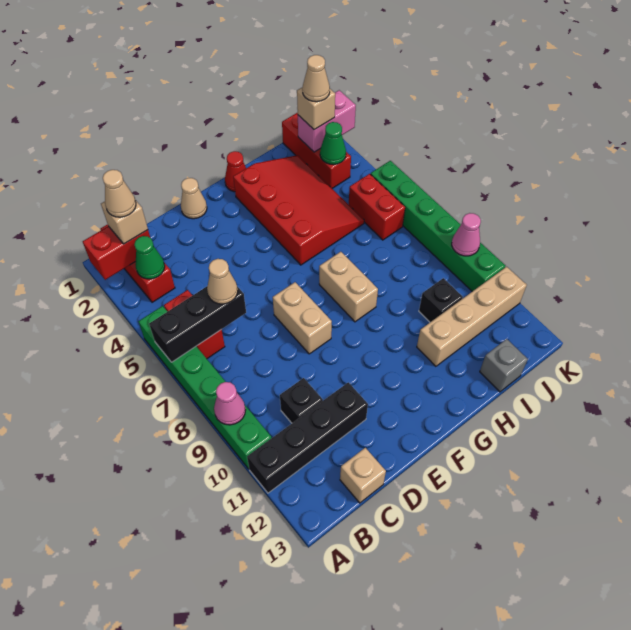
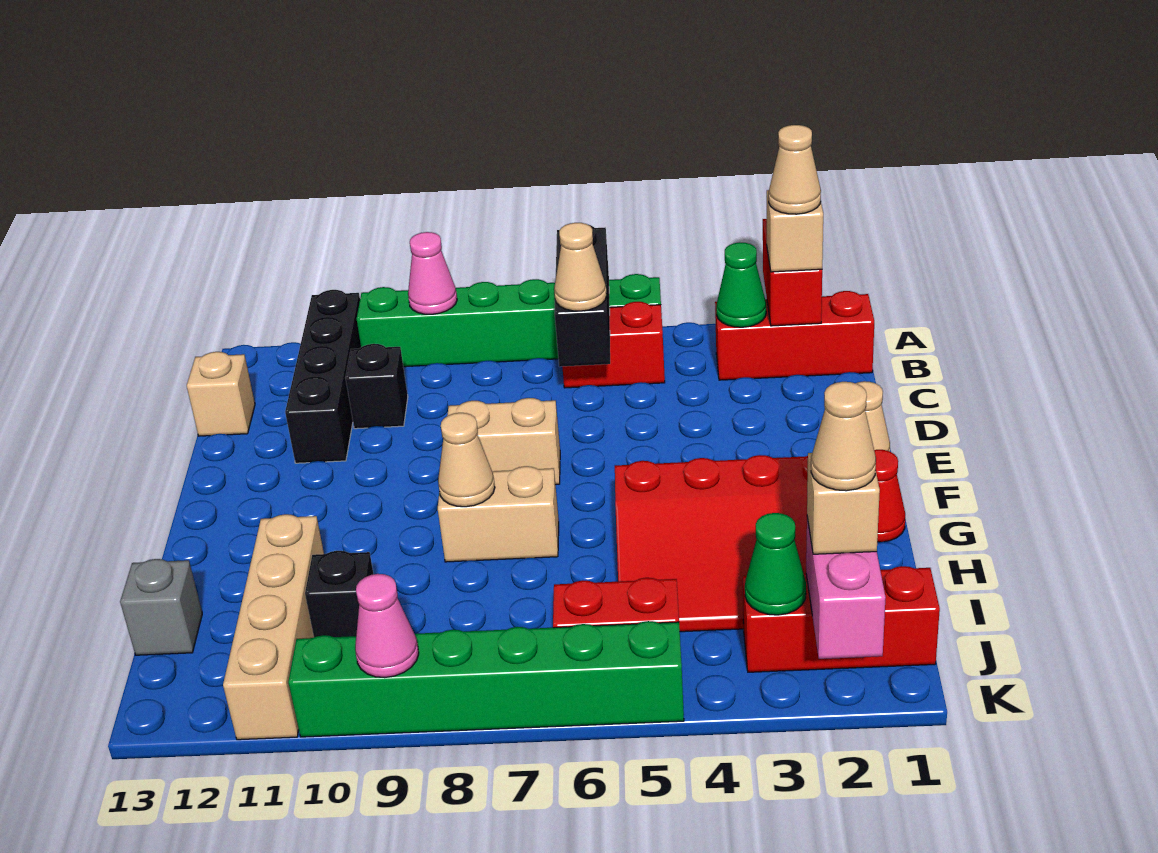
none -> tan cone G8 level 2

